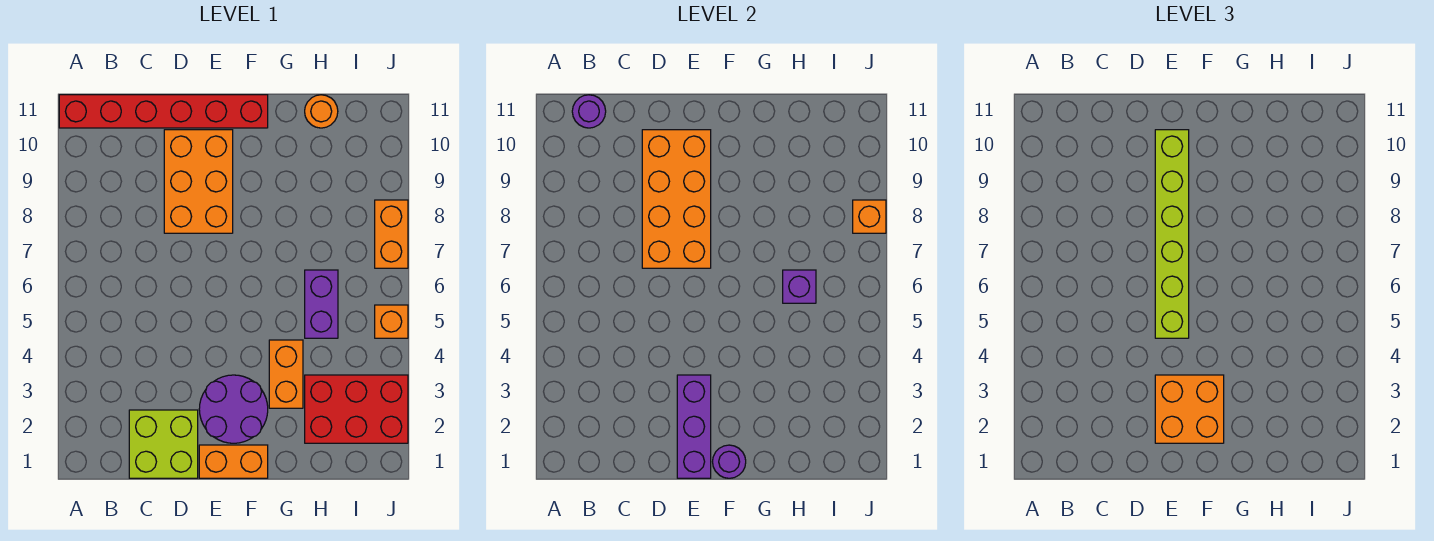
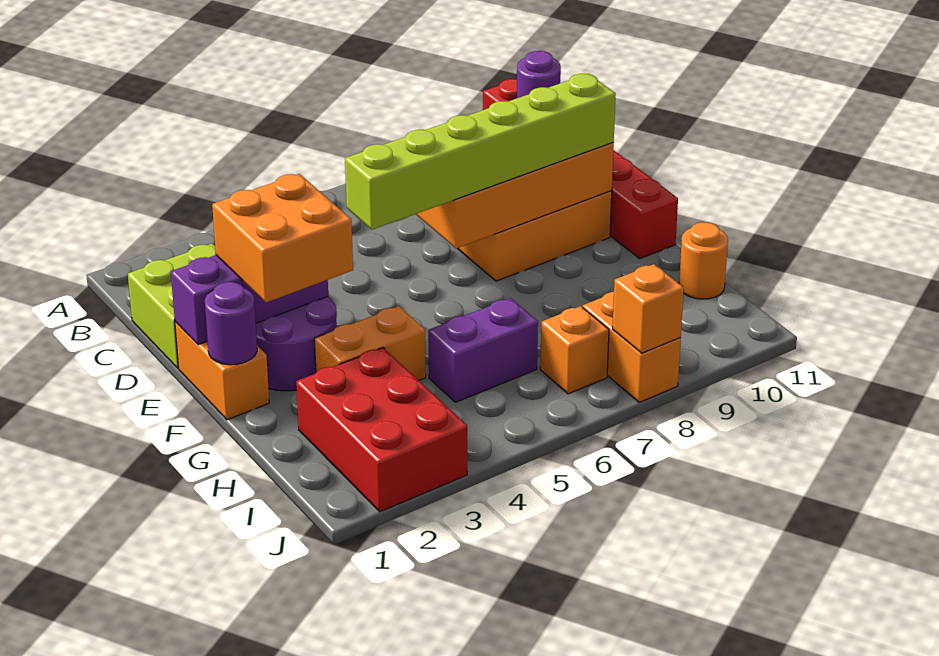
purple brick H6 level 2 -> none
orange brick J5 level 1 -> orange brick I7 level 1
orange brick J7:J8 level 1 -> orange brick I8:J8 level 1

